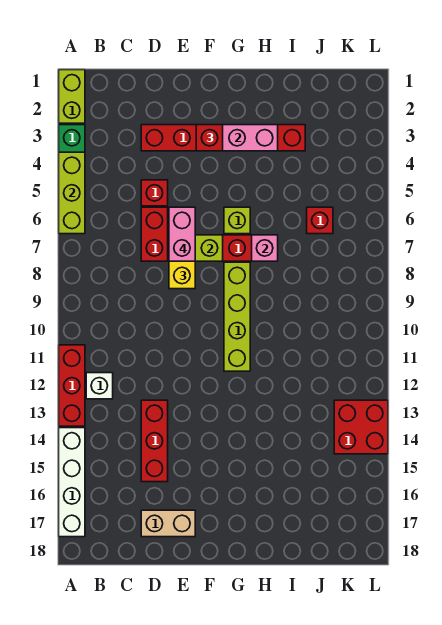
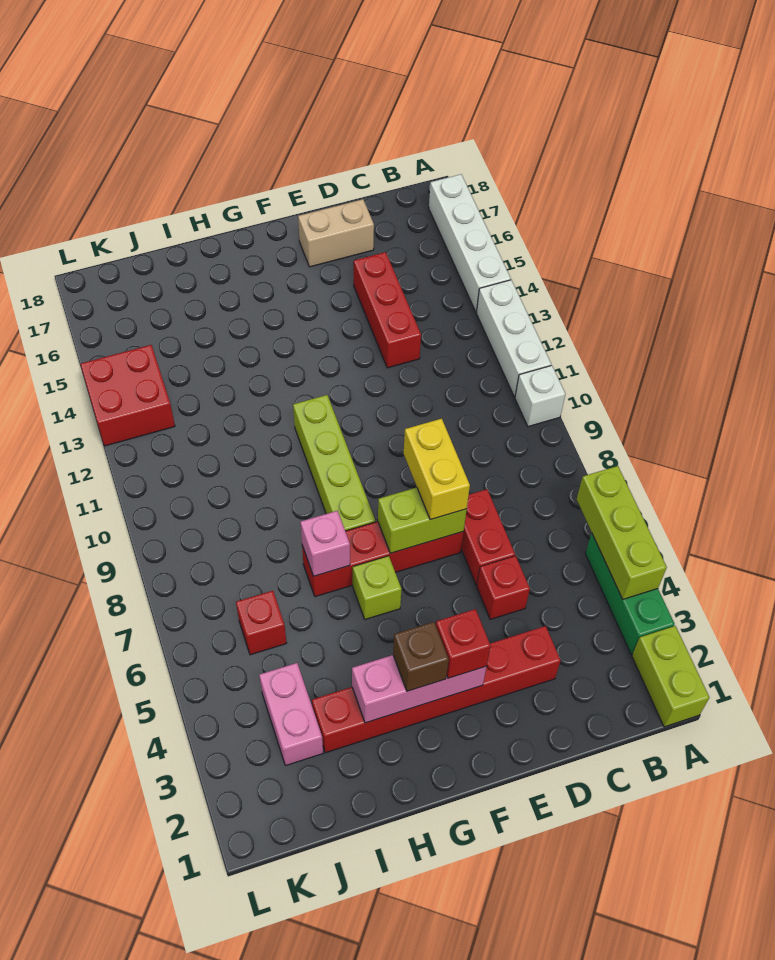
red brick A11:A13 level 1 -> white brick A11:A13 level 1
white brick B12 level 1 -> white brick A10 level 1
pink brick E6:E7 level 4 -> pink brick J3:J4 level 1
none -> brown brick G3 level 3

